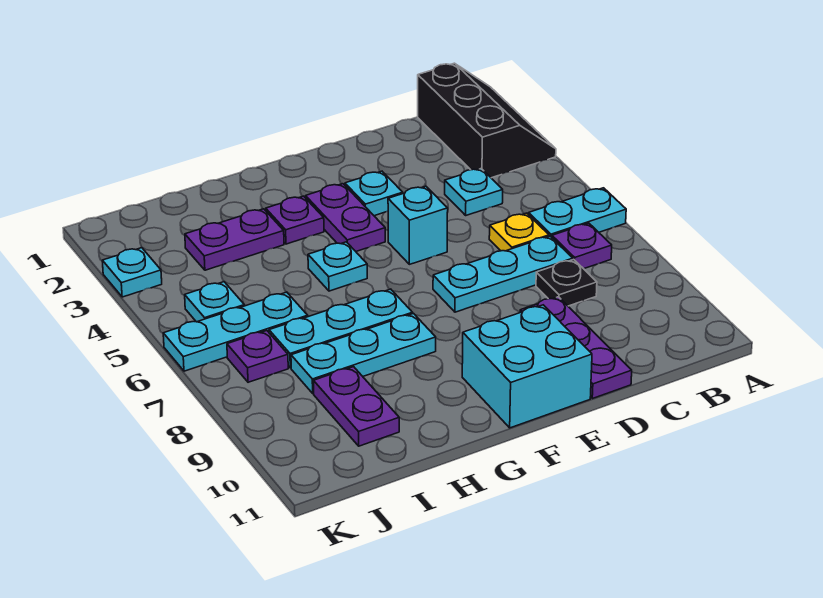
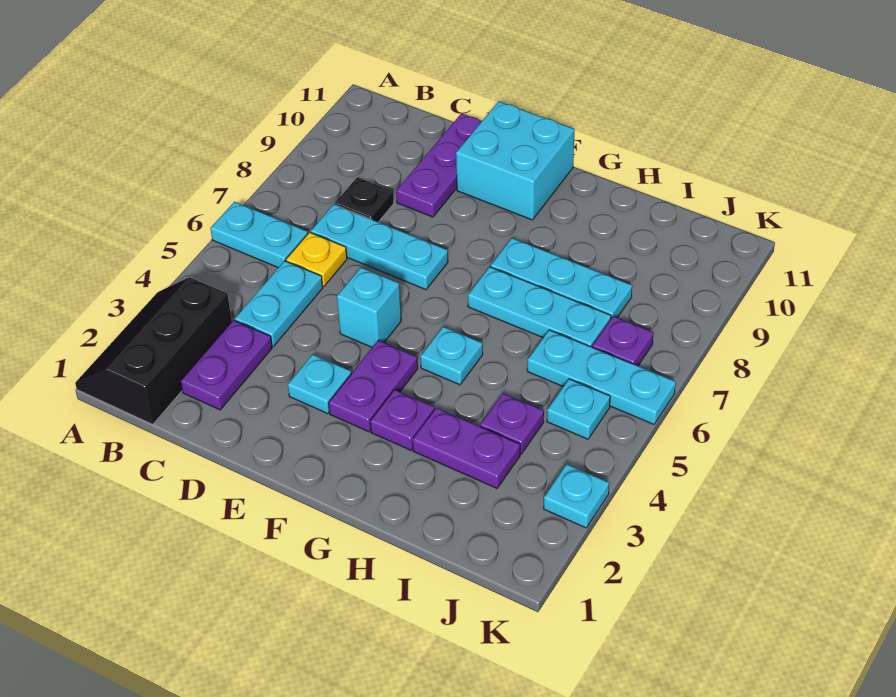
purple plate B7 level 1 -> purple plate I4 level 1
cyan plate C4 level 1 -> cyan plate C4:C5 level 1
purple plate I9:I10 level 1 -> purple plate C2:C3 level 1

